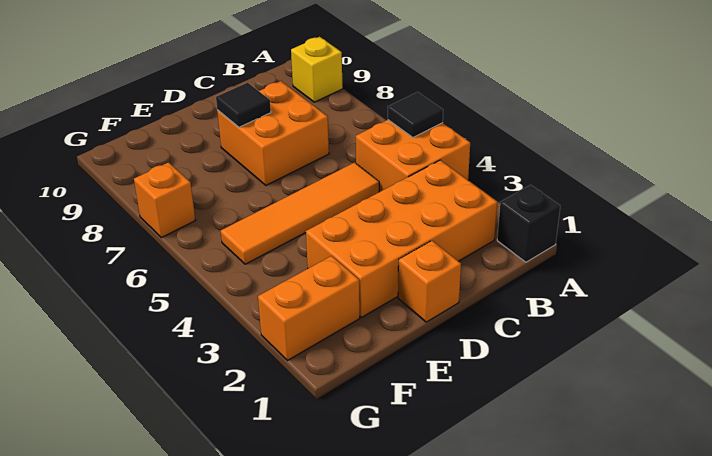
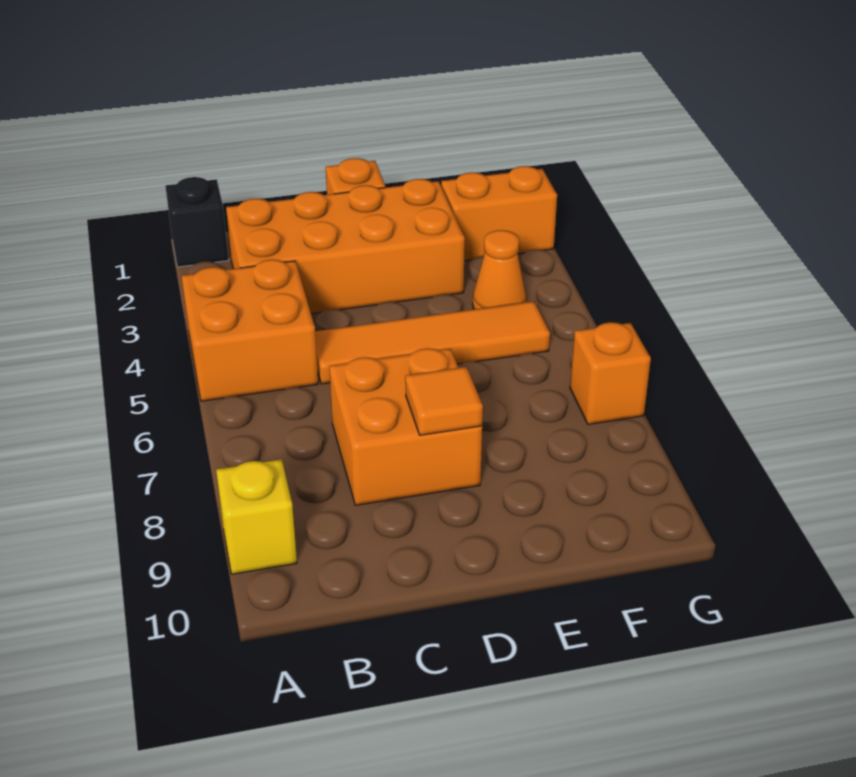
black tile A5 level 2 -> none
black tile D8 level 2 -> orange tile D8 level 2
none -> orange cone F4 level 1

